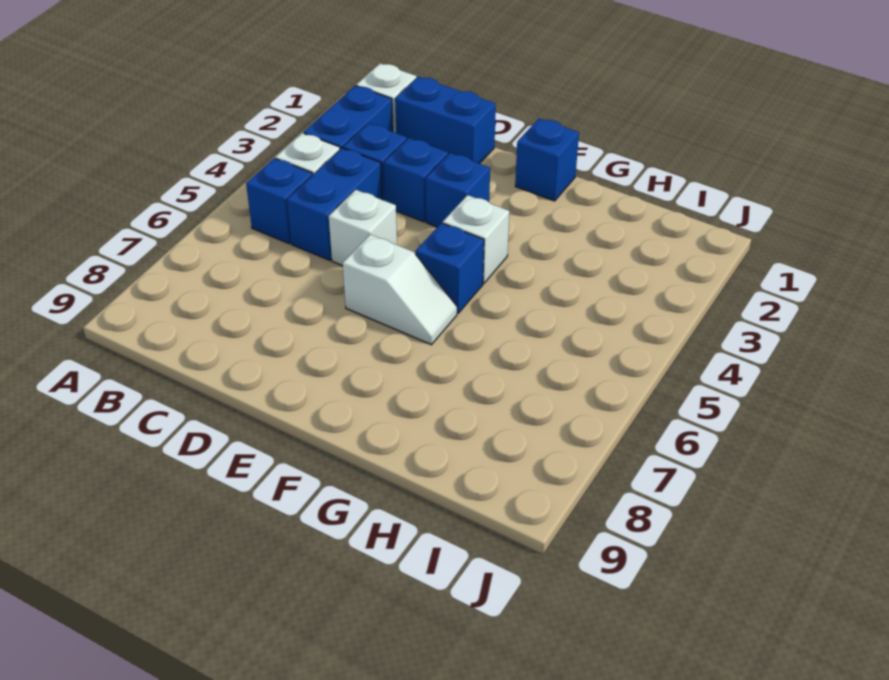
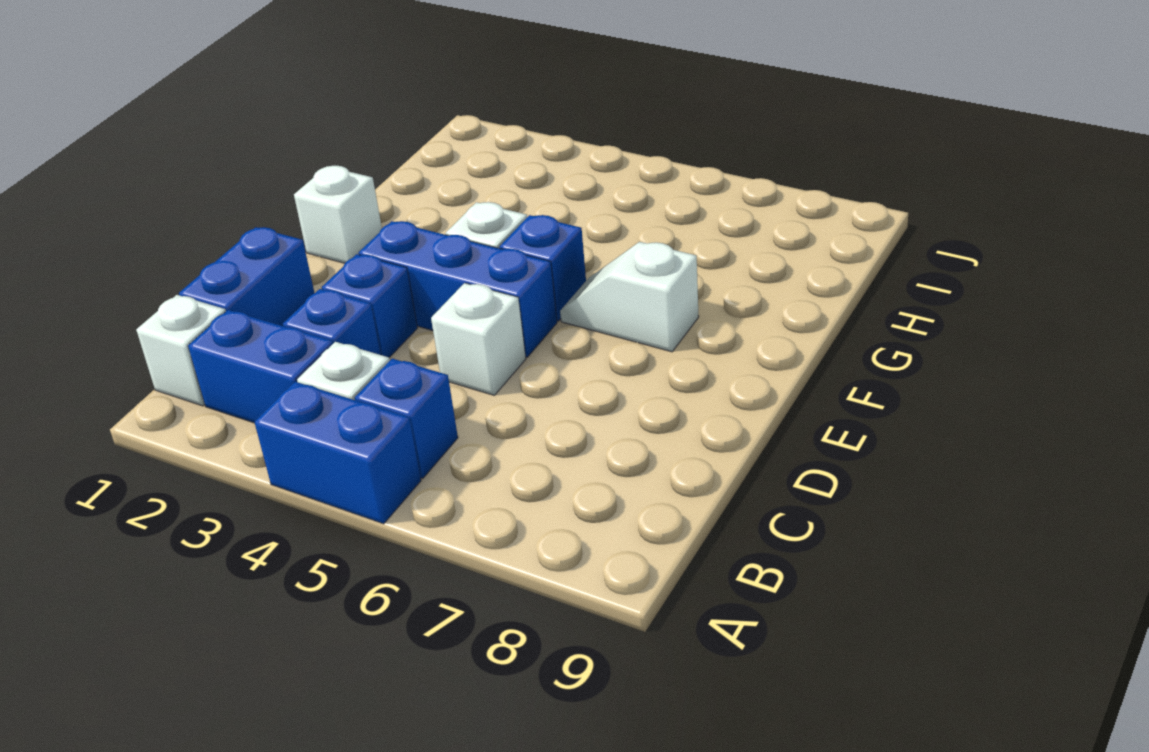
blue brick C4:C5 level 1 -> blue brick A4:A5 level 1
blue brick E3 level 1 -> blue brick E3:E5 level 1
white slope E6:F6 level 1 top E -> white slope F6:F7 level 1 top 7
blue brick F1 level 1 -> white brick F1 level 1

